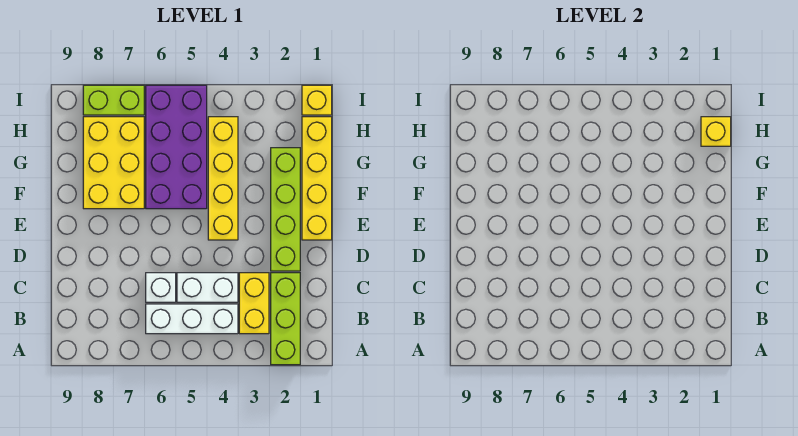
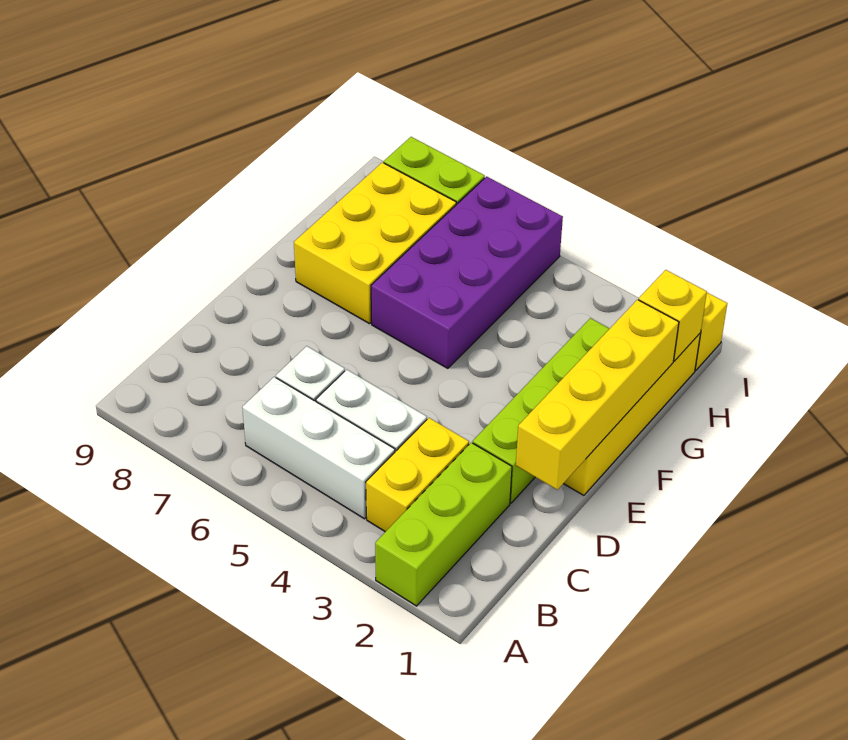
yellow brick E4:H4 level 1 -> yellow brick D1:G1 level 2

